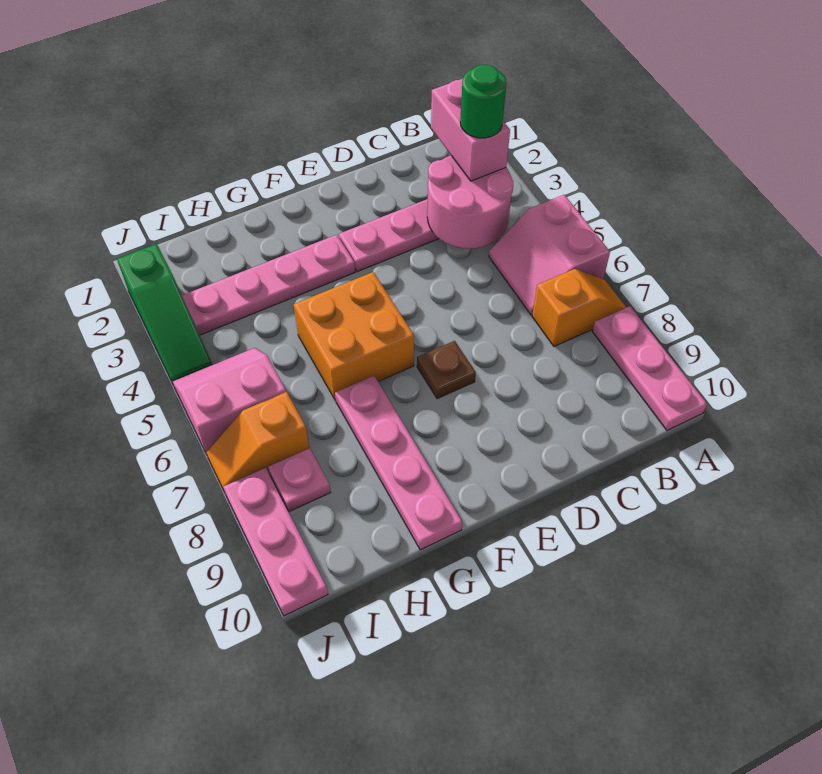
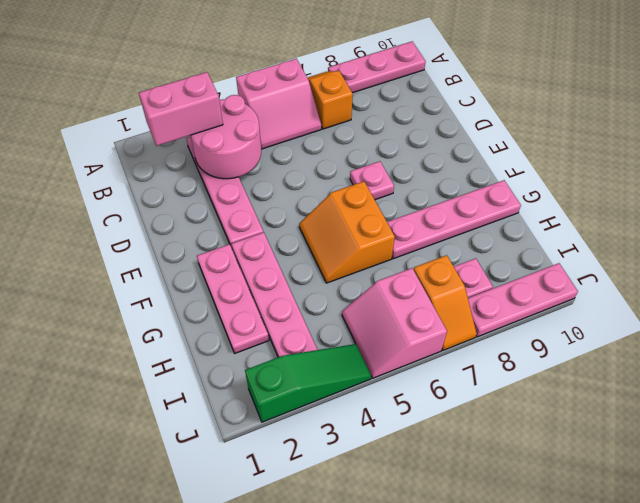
green round brick B3 level 4 -> none
brown plate E7 level 1 -> pink plate E7 level 1
none -> pink plate F2:H2 level 1
orange brick F5:G6 level 1 -> orange slope F5:G6 level 1 top 6

